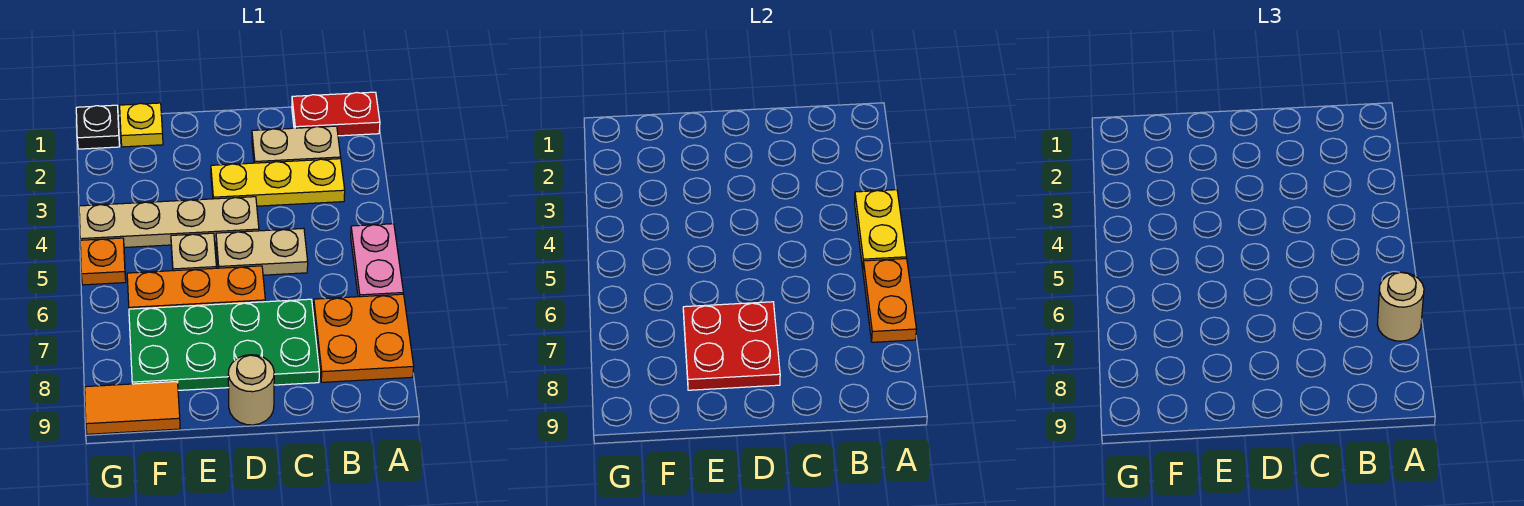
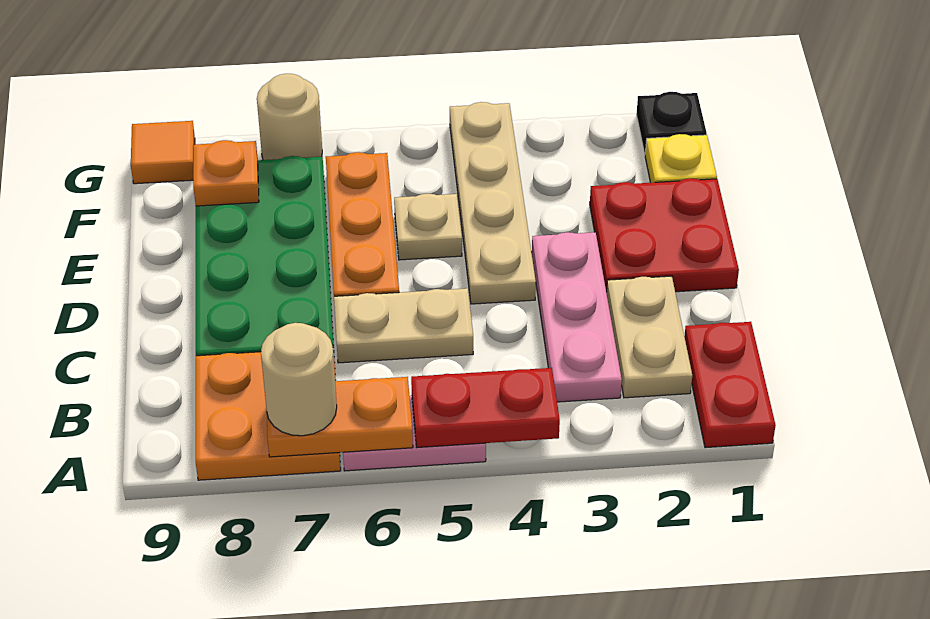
yellow plate A4:A5 level 2 -> red plate A4:A5 level 2
yellow plate B3:D3 level 1 -> pink plate B3:D3 level 1
tan plate C5:D5 level 1 -> tan plate C5:C6 level 1
red plate D7:E8 level 2 -> red plate D1:E2 level 1
tan round brick D9 level 1 -> tan round brick G7 level 1
orange tile F9:G9 level 1 -> orange tile G9 level 1
orange plate G5 level 1 -> orange plate F8 level 2

